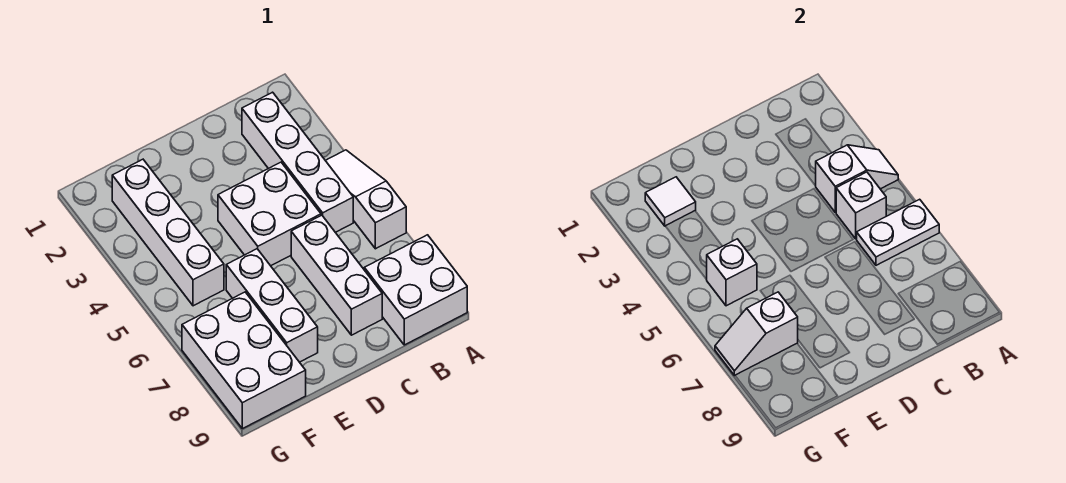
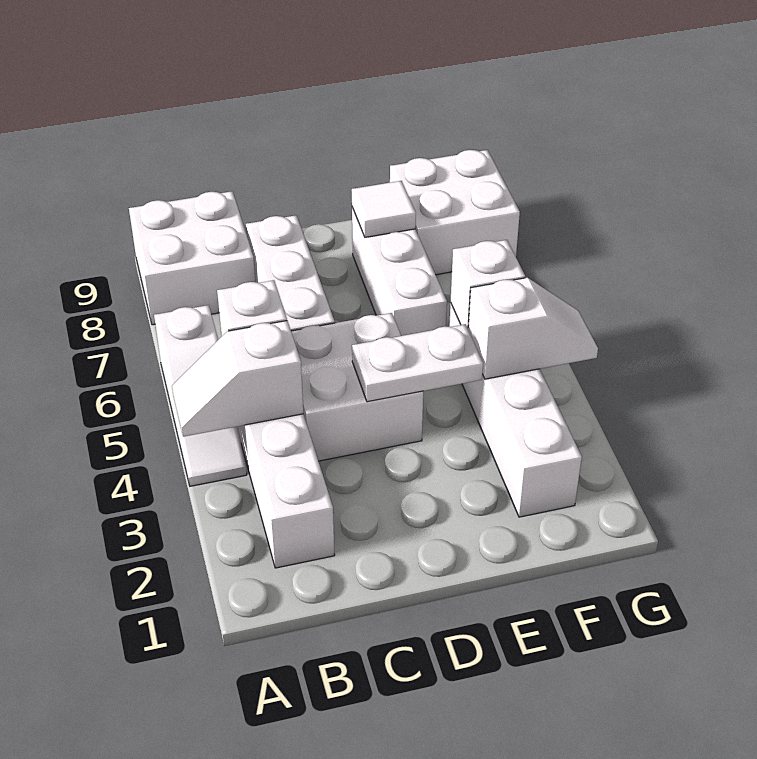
white plate A6:B6 level 2 -> white plate D4:E4 level 2
white tile F2 level 2 -> white tile E8 level 2
white brick F7:G9 level 1 -> white brick F8:G9 level 1
white slope F7:G7 level 2 top F -> white slope F4:G4 level 2 top F

